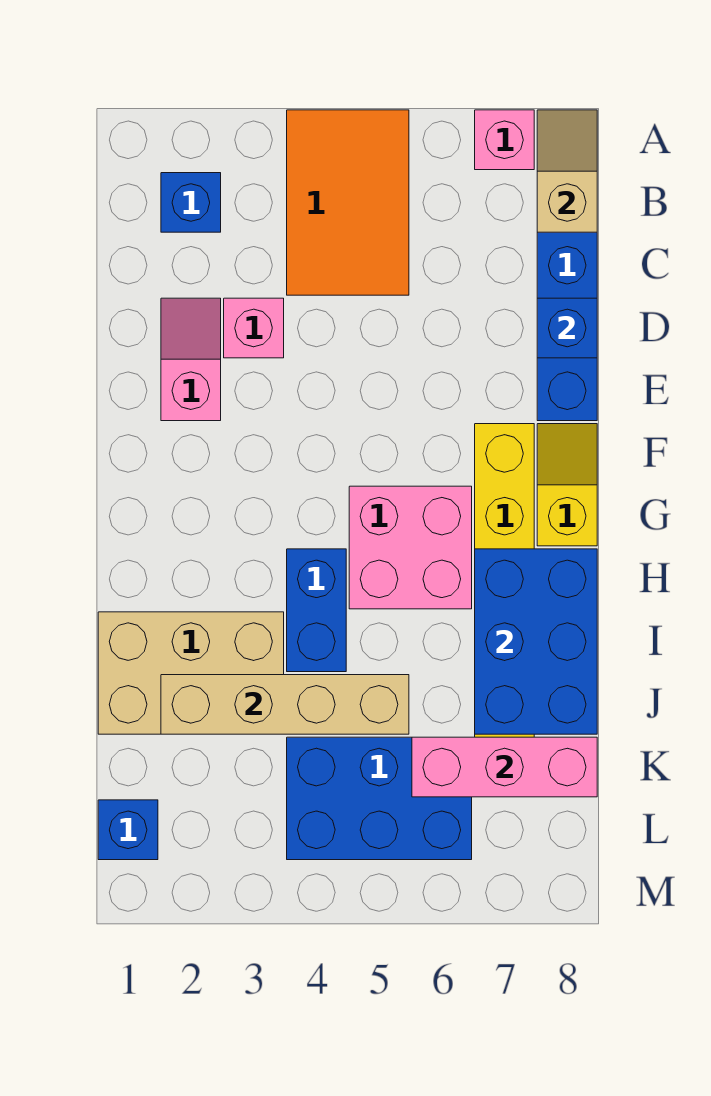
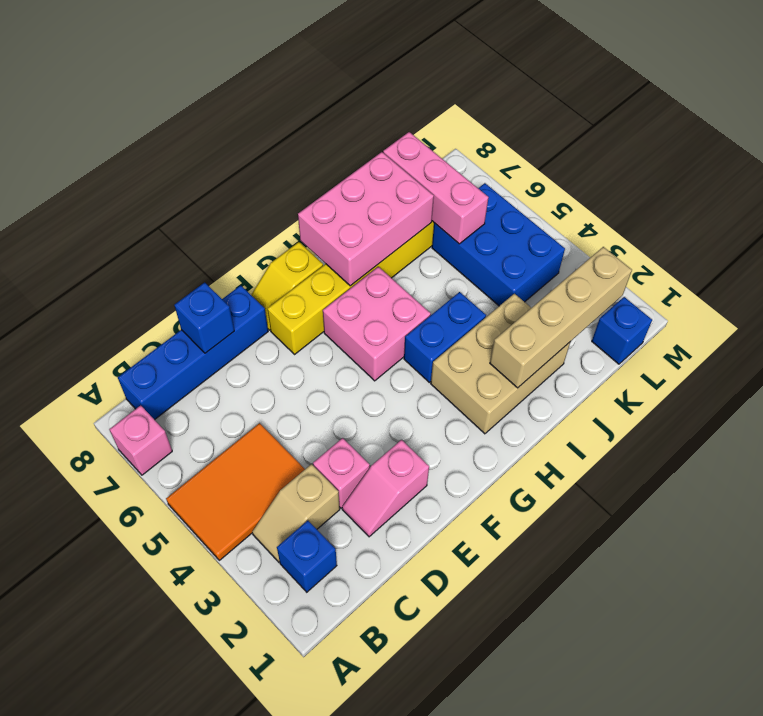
tan slope A8:B8 level 2 top B -> tan slope B3:C3 level 1 top C
blue brick H7:J8 level 2 -> pink brick H7:J8 level 2
tan brick I1:J3 level 1 -> tan brick H2:J3 level 1
tan brick J2:J5 level 2 -> tan brick I2:L2 level 2

